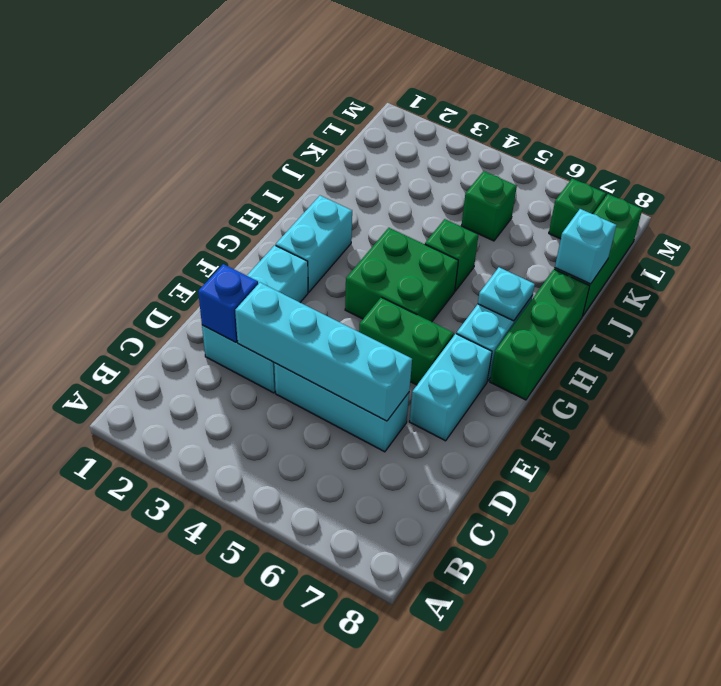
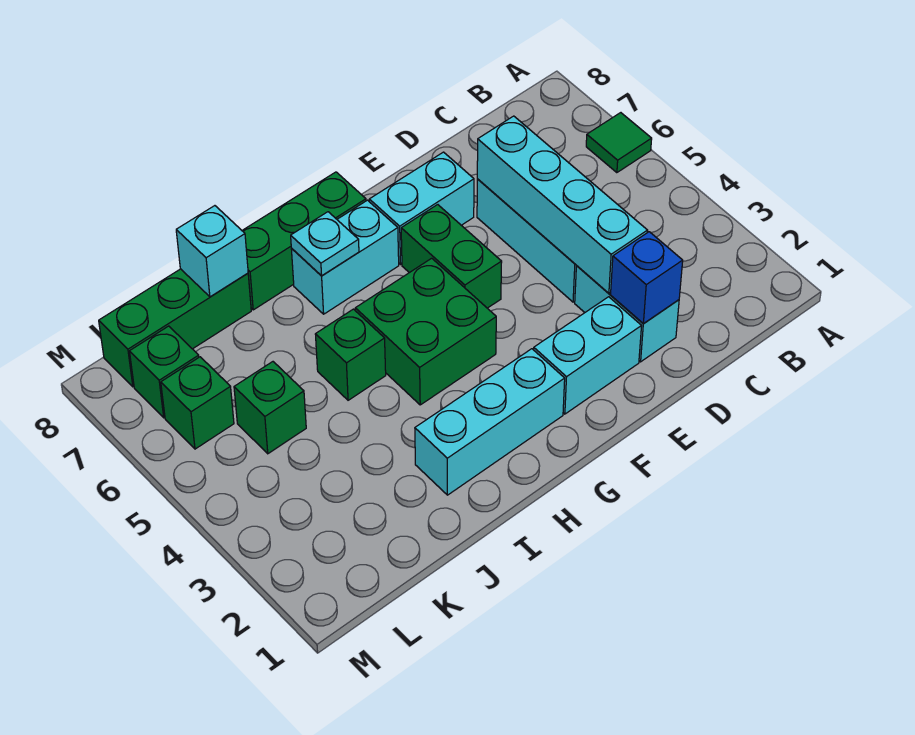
none -> green tile A6 level 1
cyan brick G2:H2 level 1 -> cyan brick G2:I2 level 1
none -> green brick L6 level 1

